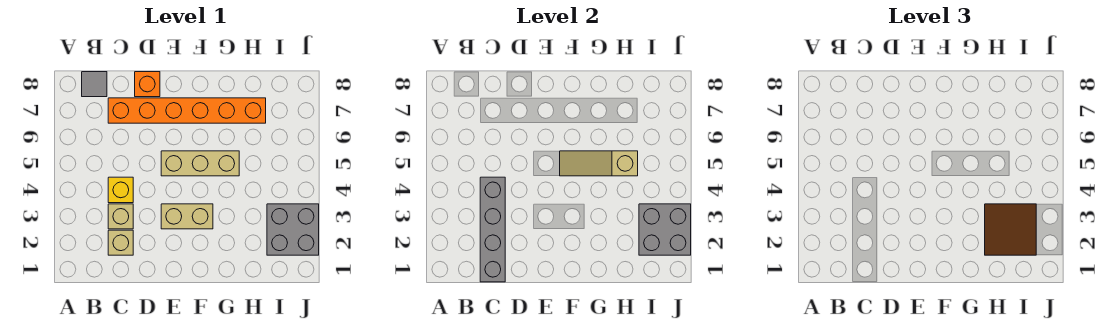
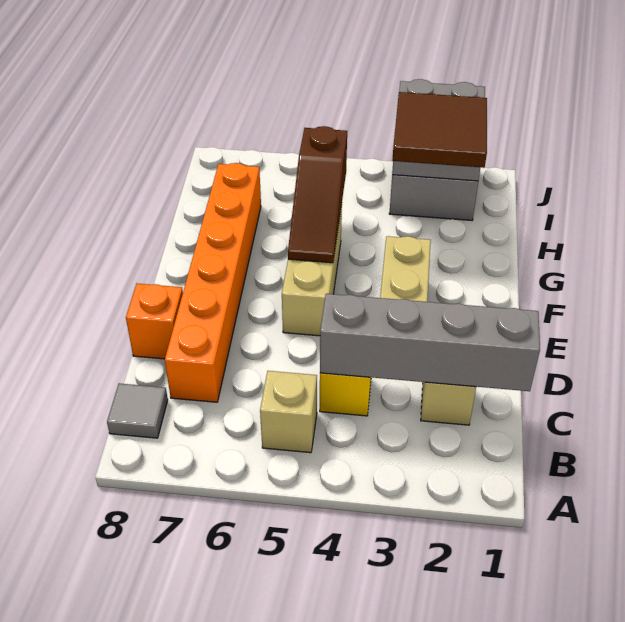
tan brick C3 level 1 -> tan brick B5 level 1
tan slope F5:H5 level 2 top H -> brown slope F5:H5 level 2 top H

